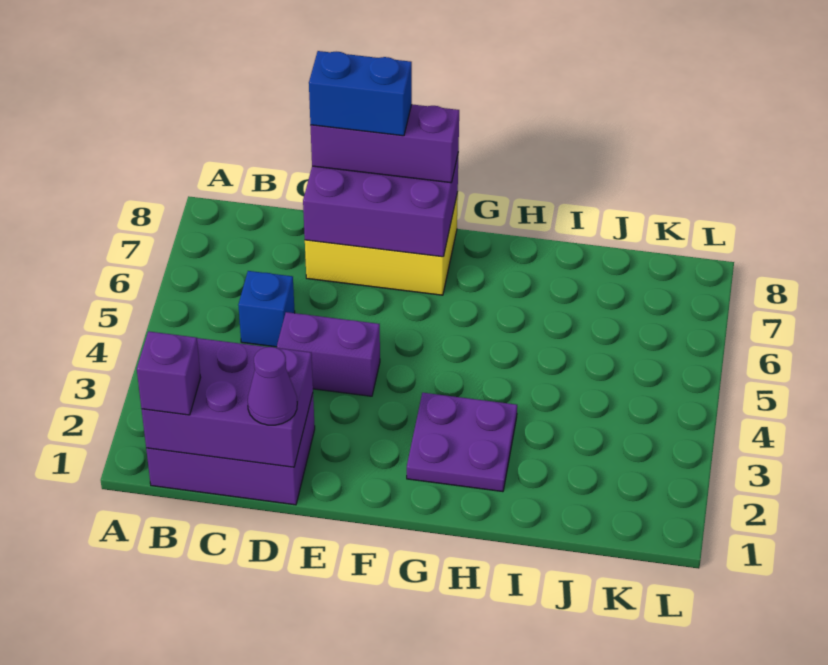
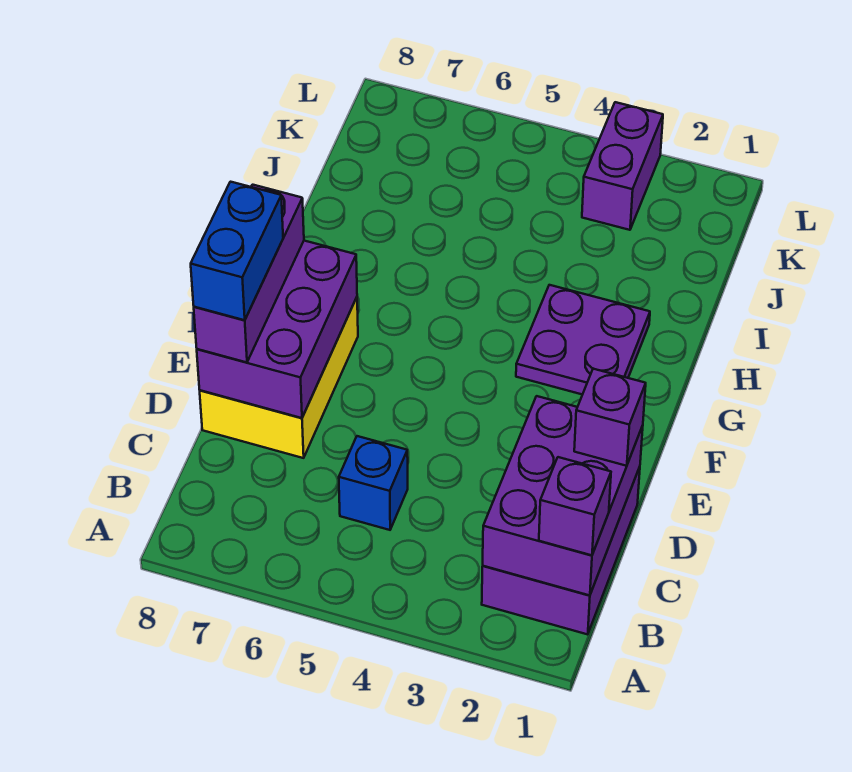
purple cone D1 level 3 -> purple brick D1 level 3
purple brick D4:E4 level 1 -> purple brick K3:L3 level 1

